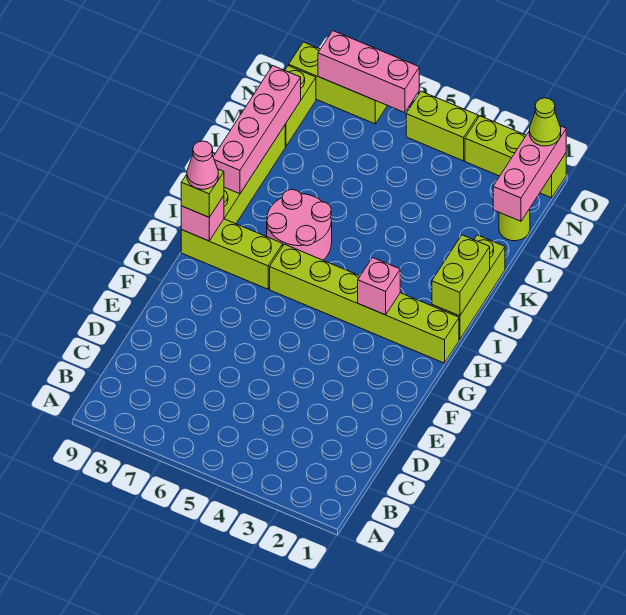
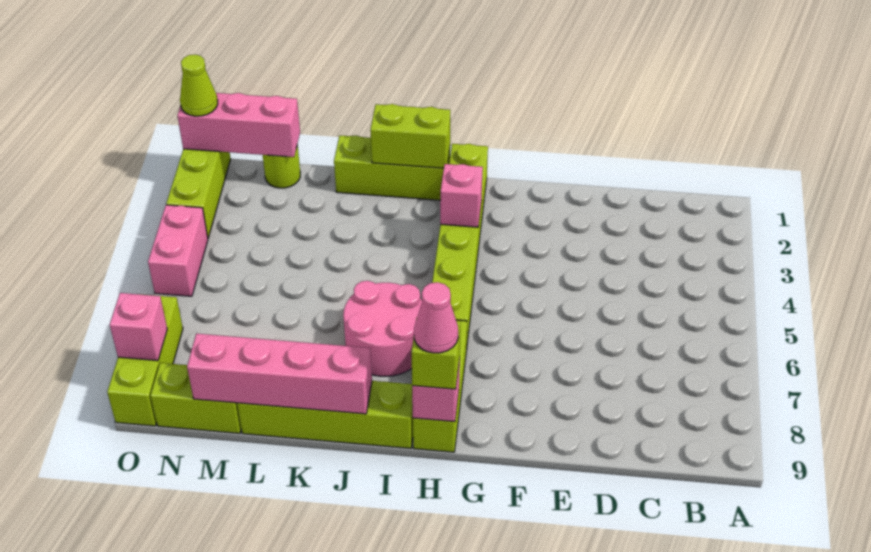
lime brick O4:O5 level 1 -> pink brick O4:O5 level 1
pink brick O6:O8 level 2 -> pink brick O8 level 2

